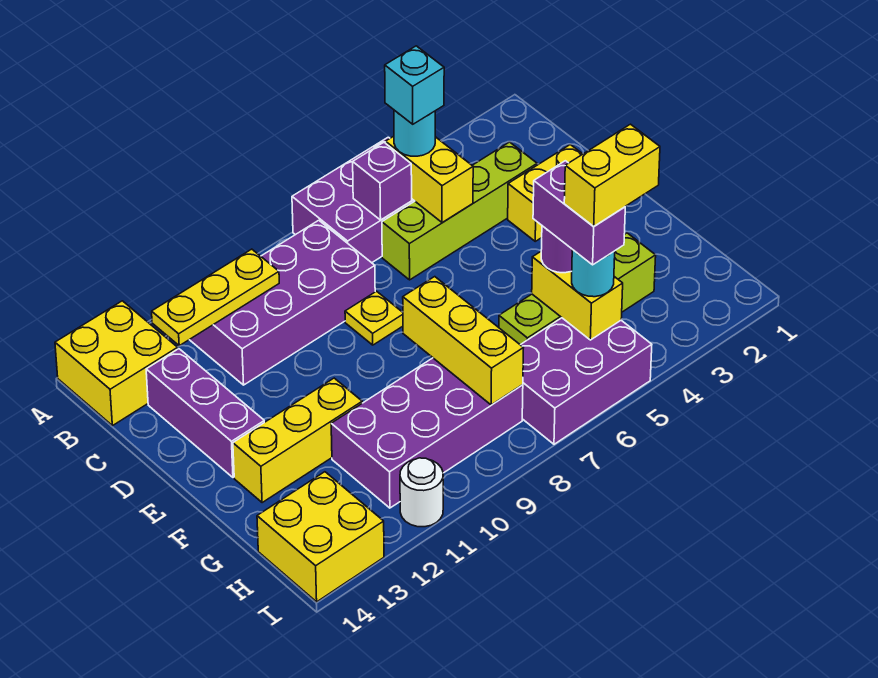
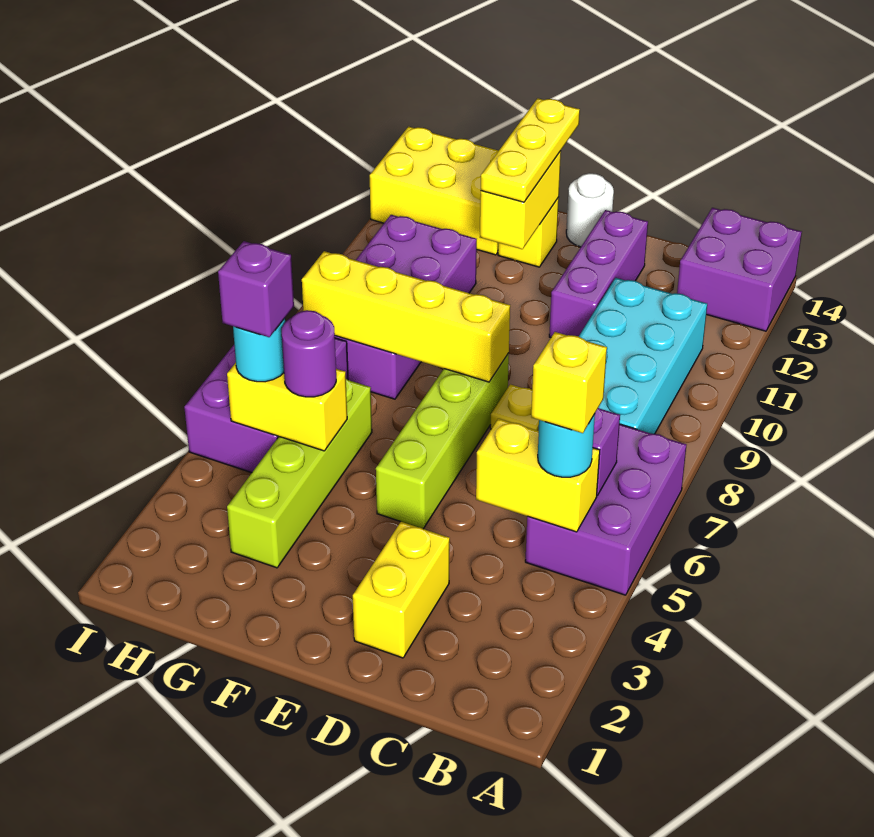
yellow brick A13:B14 level 1 -> purple brick A13:B14 level 1
cyan brick B5 level 4 -> yellow brick B5 level 4
purple brick B8:C11 level 1 -> cyan brick B8:C11 level 1
yellow plate B10:B12 level 2 -> yellow plate F12:F14 level 3
lime brick C3:C6 level 1 -> lime brick E5:E8 level 1
purple brick C13:E13 level 1 -> purple brick D11:D13 level 1
yellow brick F8:H8 level 2 -> yellow brick E8:H8 level 2
yellow brick F11:F13 level 1 -> yellow brick F13 level 1
purple brick G5:H5 level 4 -> purple brick H5 level 4
yellow brick H4:H5 level 5 -> yellow brick F12:F13 level 2
yellow brick H13:I14 level 1 -> yellow brick G13:I14 level 1
white round brick I11 level 1 -> white round brick E14 level 1

